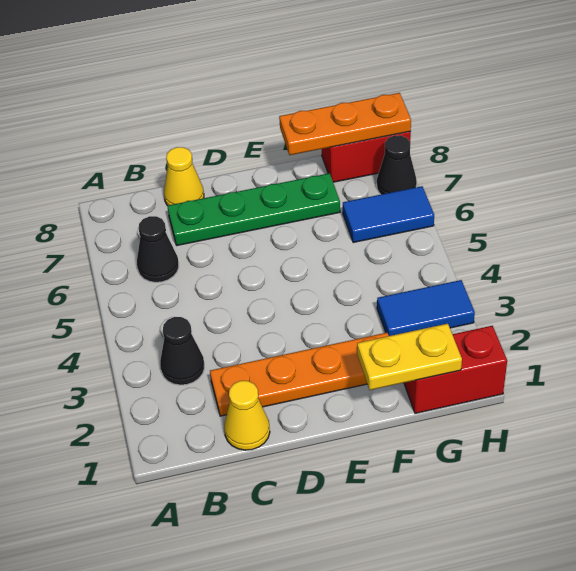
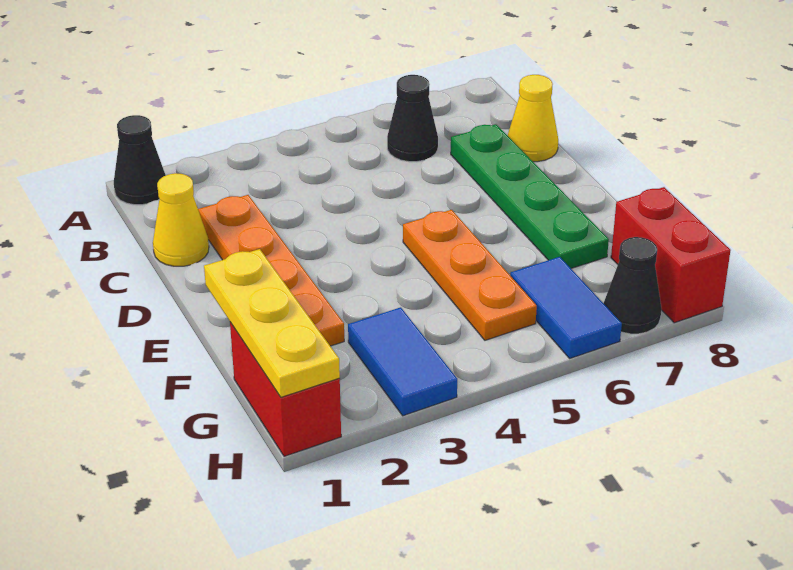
black cone B3 level 1 -> black cone A1 level 1
yellow plate F1:G1 level 2 -> yellow plate F1:H1 level 2
orange plate F8:H8 level 2 -> orange plate E5:G5 level 1

